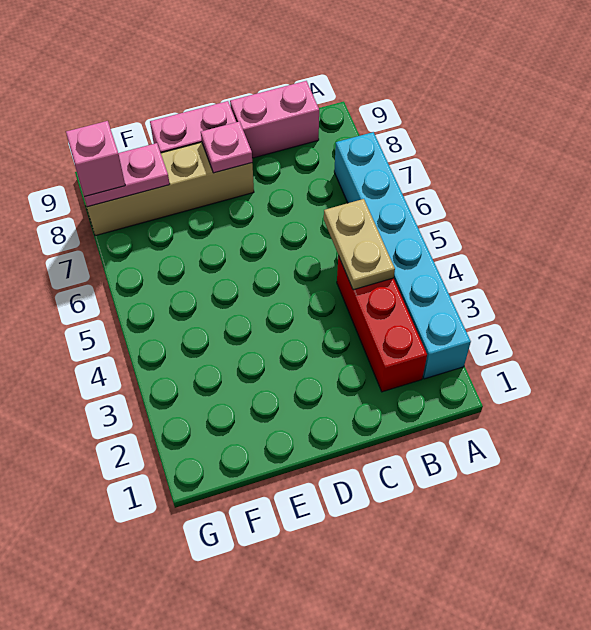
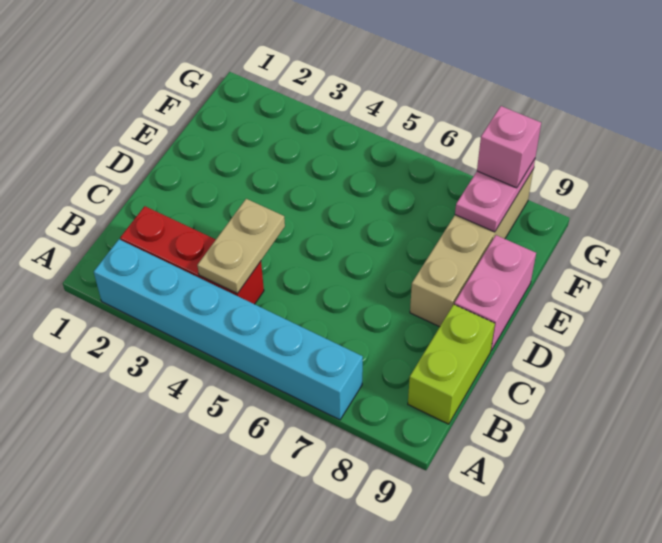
tan plate B4:B5 level 2 -> tan plate B4:C4 level 2
pink brick B9:C9 level 1 -> lime brick B9:C9 level 1
pink plate D8 level 2 -> none

